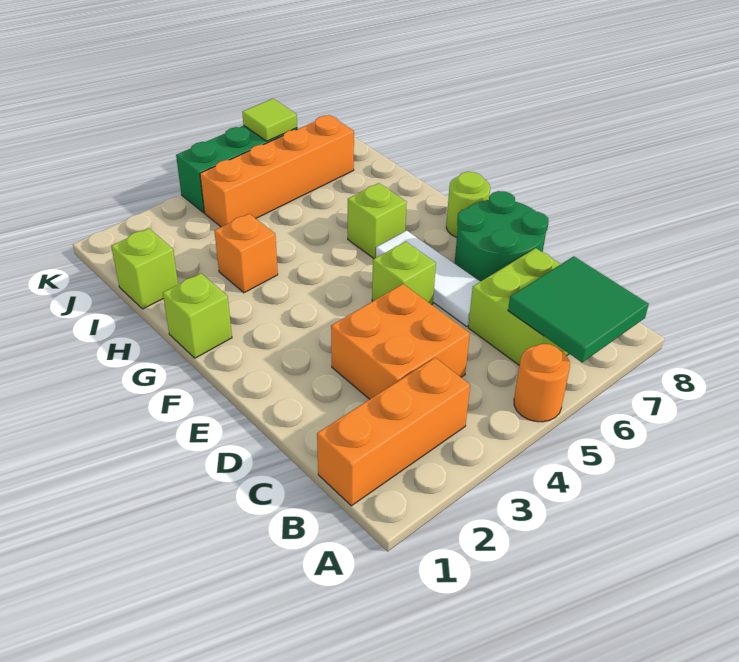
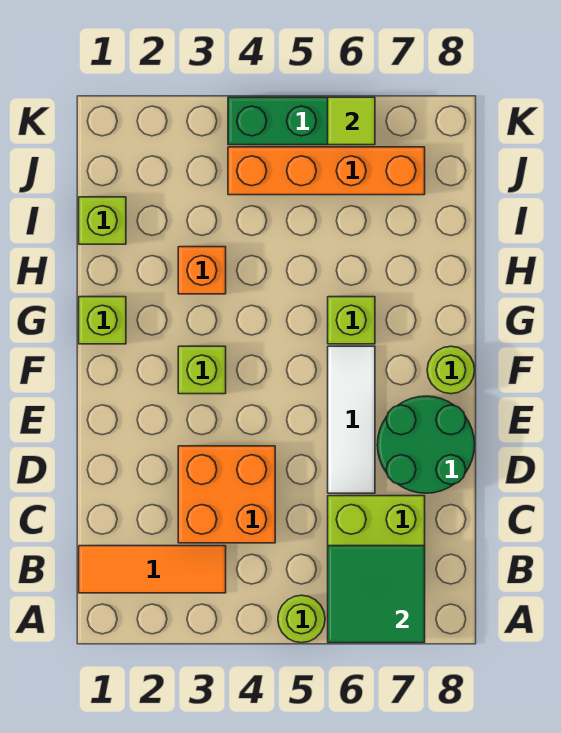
orange round brick A5 level 1 -> lime round brick A5 level 1
orange brick B1:B3 level 1 -> orange tile B1:B3 level 1
lime brick E5 level 1 -> lime brick F3 level 1

